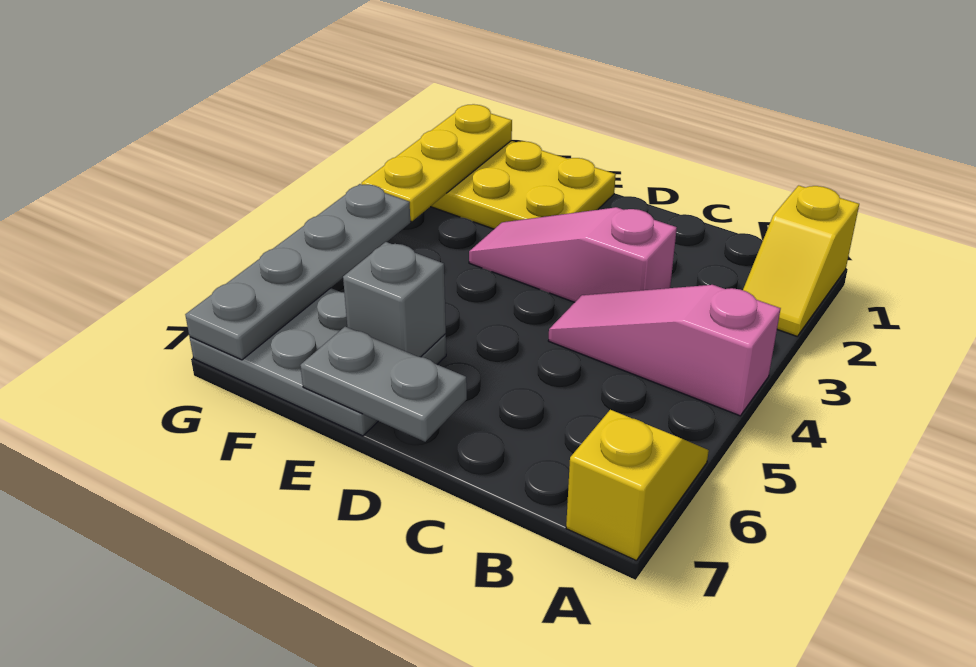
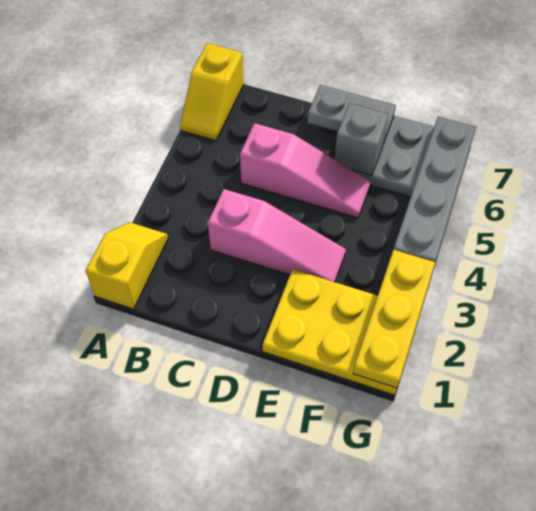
pink slope A4:C4 level 1 top A -> pink slope C5:E5 level 1 top C

